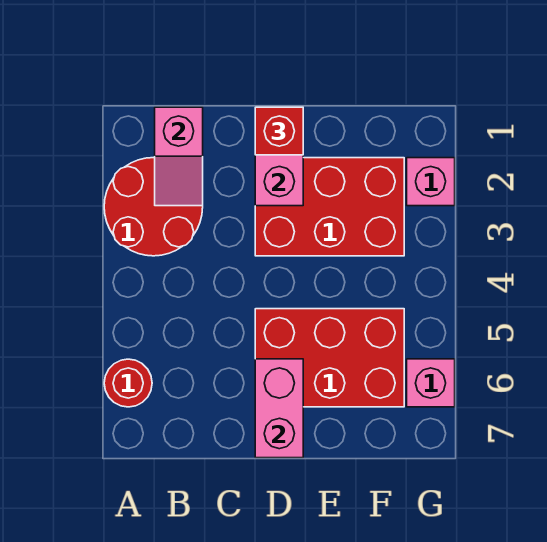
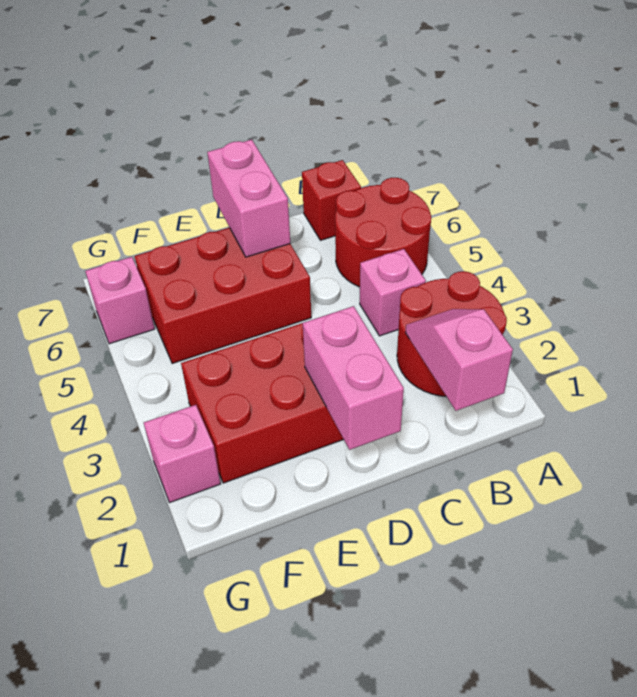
red round brick A6 level 1 -> red round brick A5:B6 level 1
none -> pink brick B4 level 1
red brick D1 level 3 -> red brick B7 level 1

